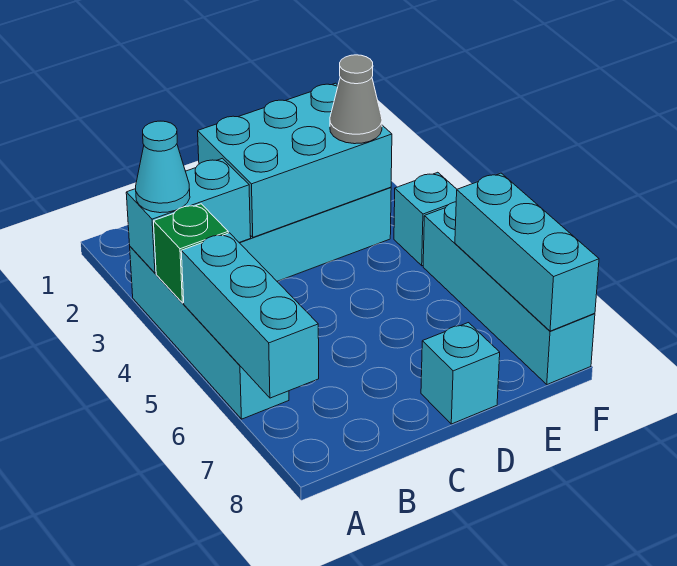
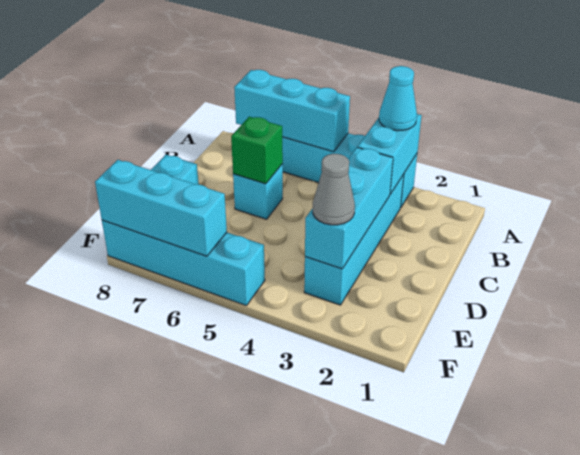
green brick A4 level 2 -> green brick C6 level 2
cyan brick C2:E3 level 2 -> cyan brick C3:E3 level 2
cyan brick F4 level 1 -> cyan brick C6 level 1

